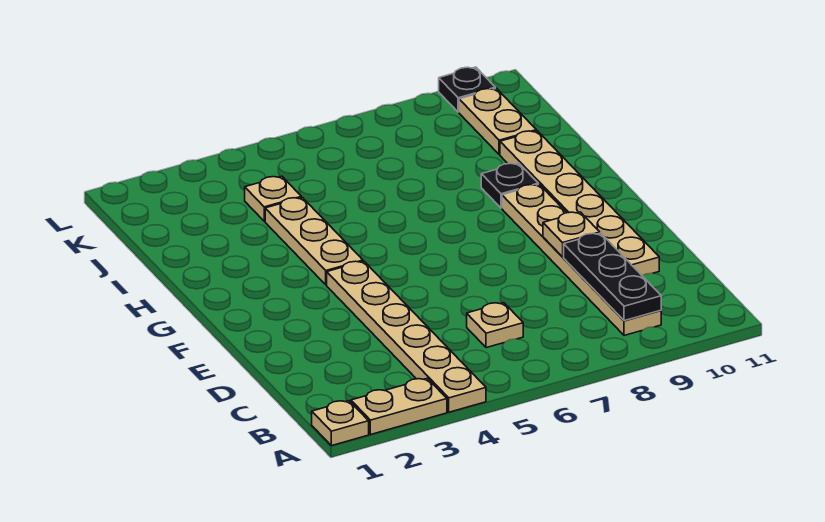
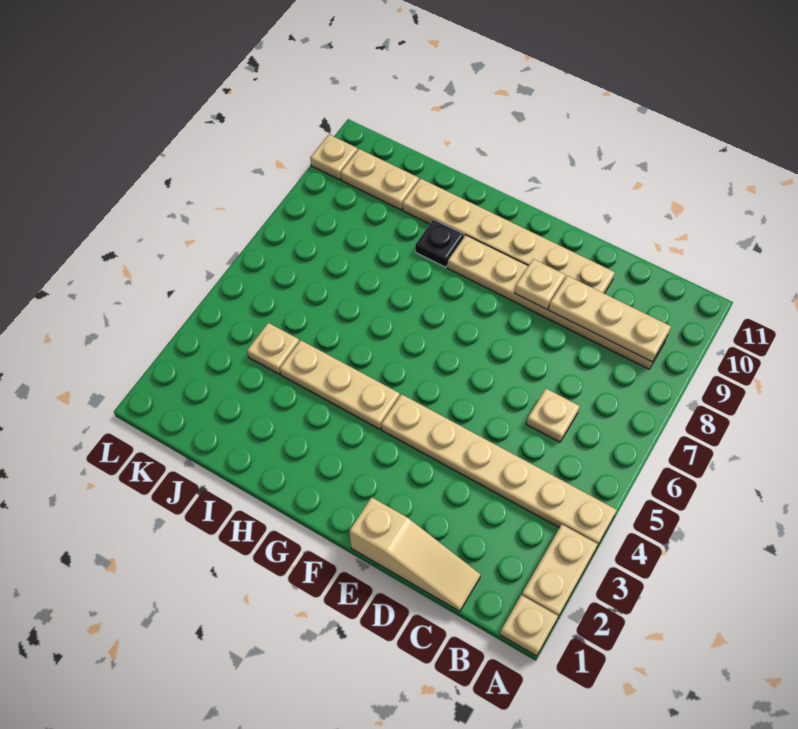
black plate B9:D9 level 2 -> tan plate B9:D9 level 2
none -> tan slope C1:E1 level 1 top E
black plate L10 level 1 -> tan plate L10 level 1

